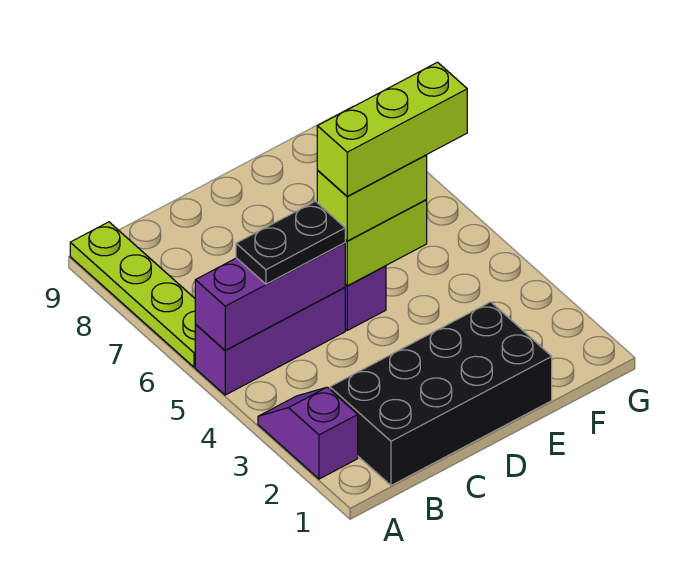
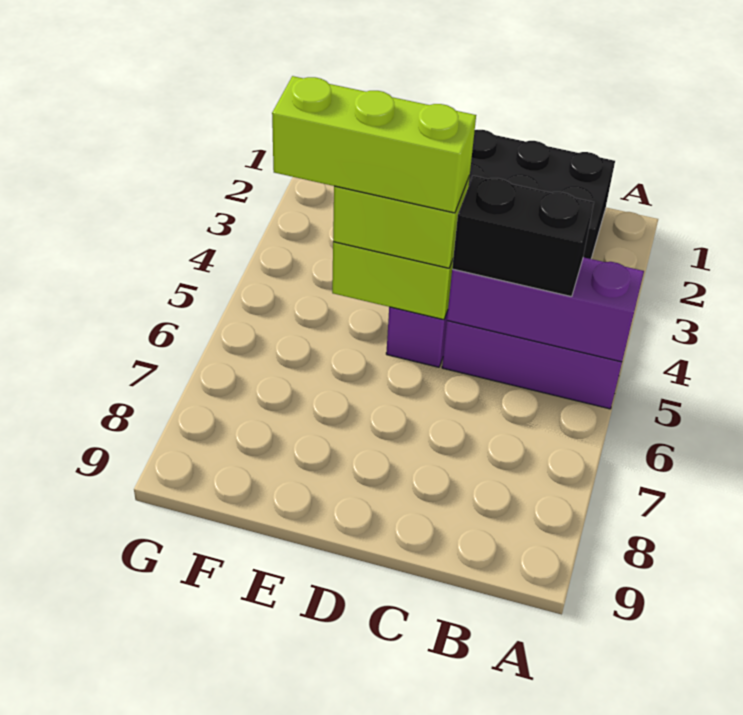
purple slope A2:A3 level 1 top 2 -> none
lime plate A6:A9 level 1 -> none
black plate B5:C5 level 3 -> black brick B5:C5 level 3

